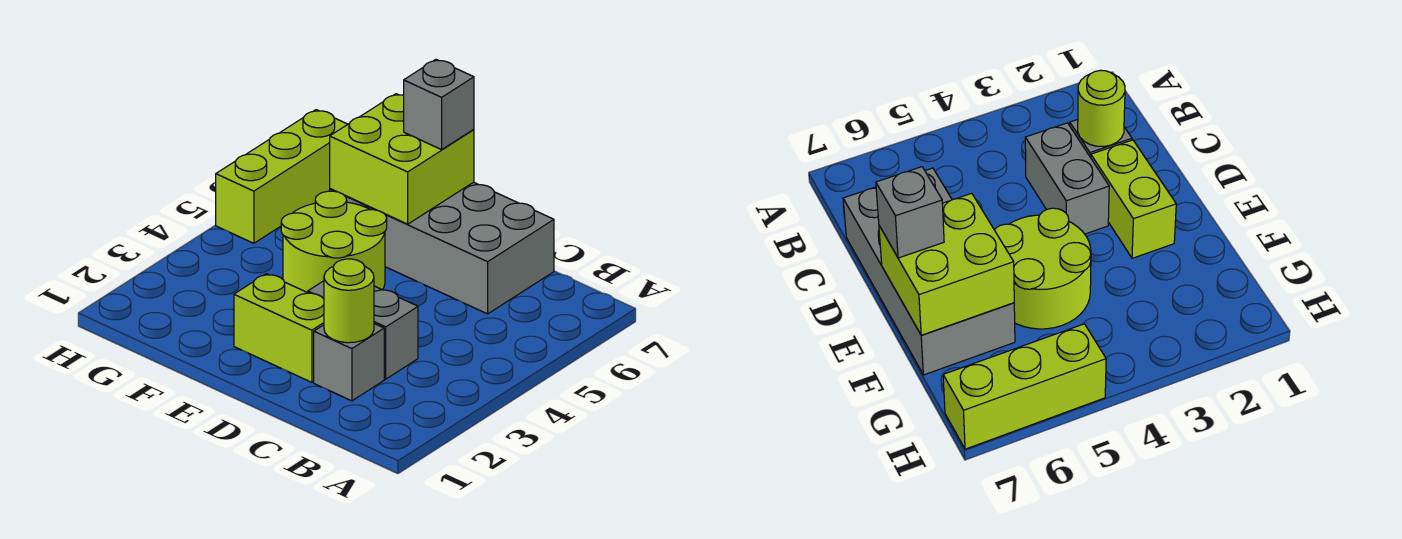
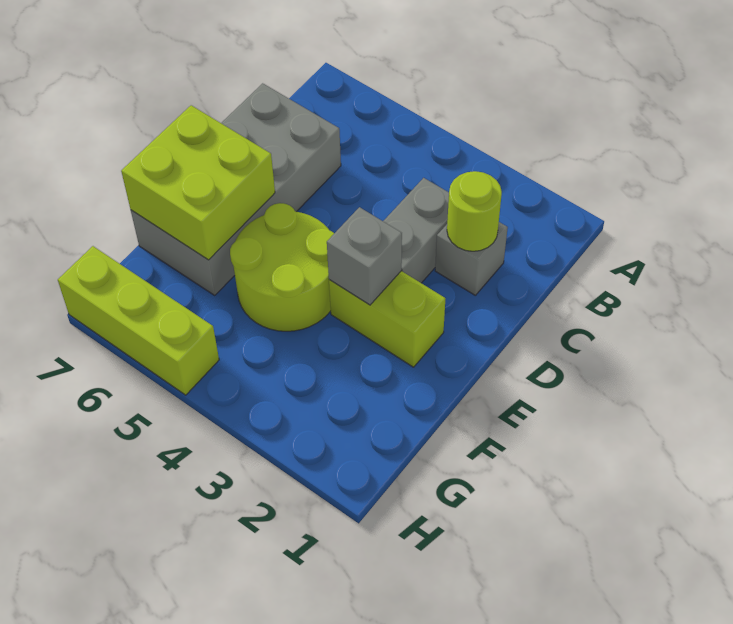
lime brick D2:E2 level 1 -> lime brick E2:E3 level 1
grey brick E7 level 3 -> grey brick E3 level 2

